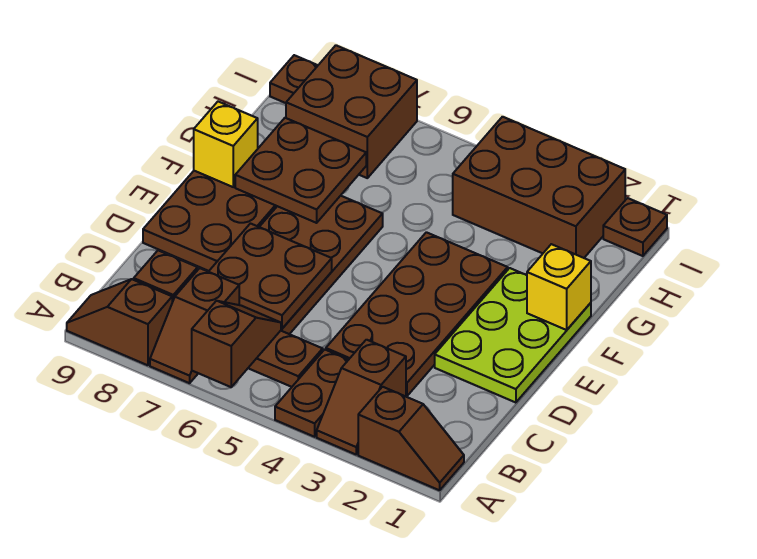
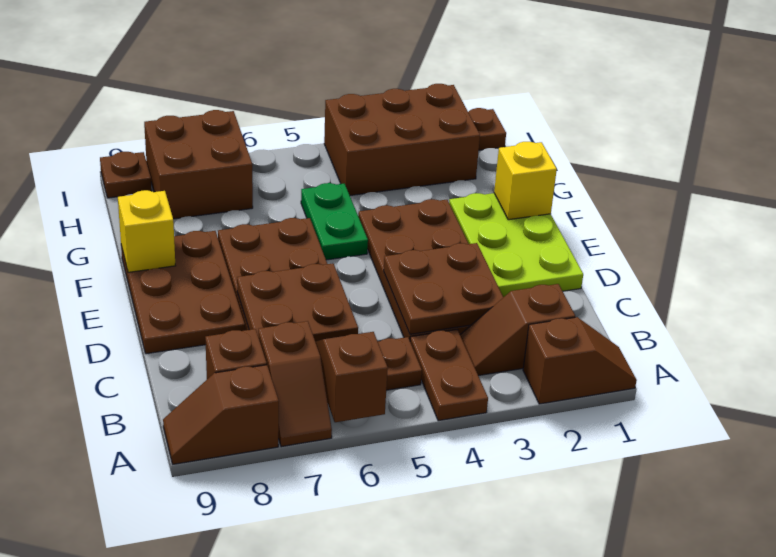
brown slope A3:B3 level 1 top B -> brown slope B2:B3 level 1 top 2
none -> green plate F5:G5 level 1
brown plate F7:G8 level 2 -> brown plate C3:D4 level 2

